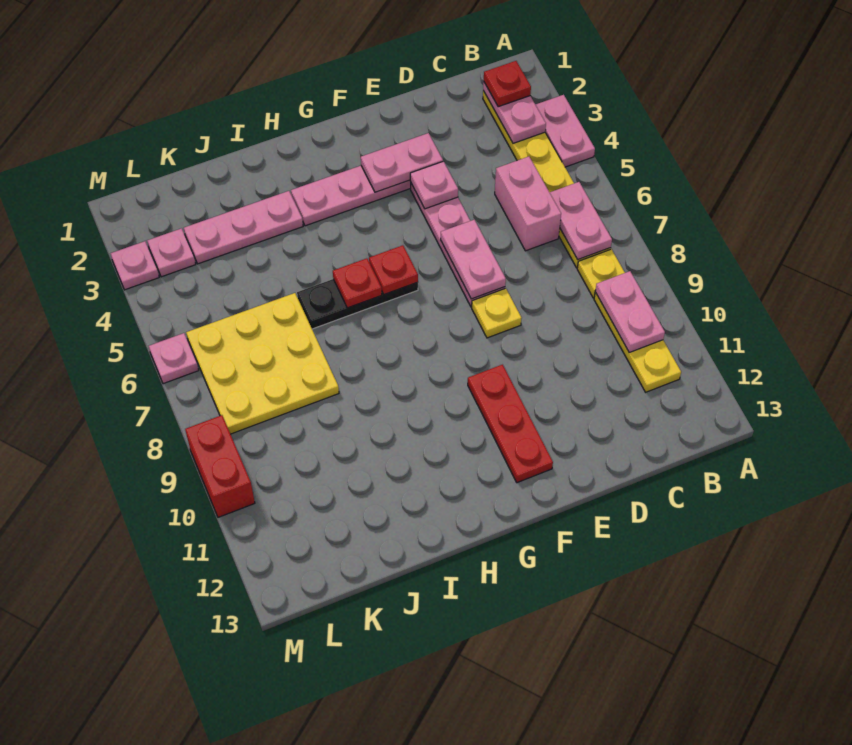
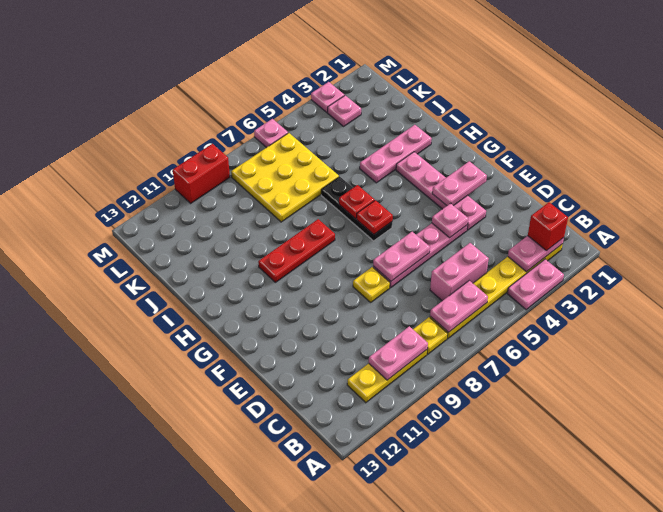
red plate B2 level 3 -> red brick B2 level 3
pink plate E3:F3 level 2 -> pink plate F2:F3 level 2
red plate F10:F12 level 1 -> red plate H8:H10 level 1
pink plate I3:K3 level 1 -> pink plate I2:I4 level 1

